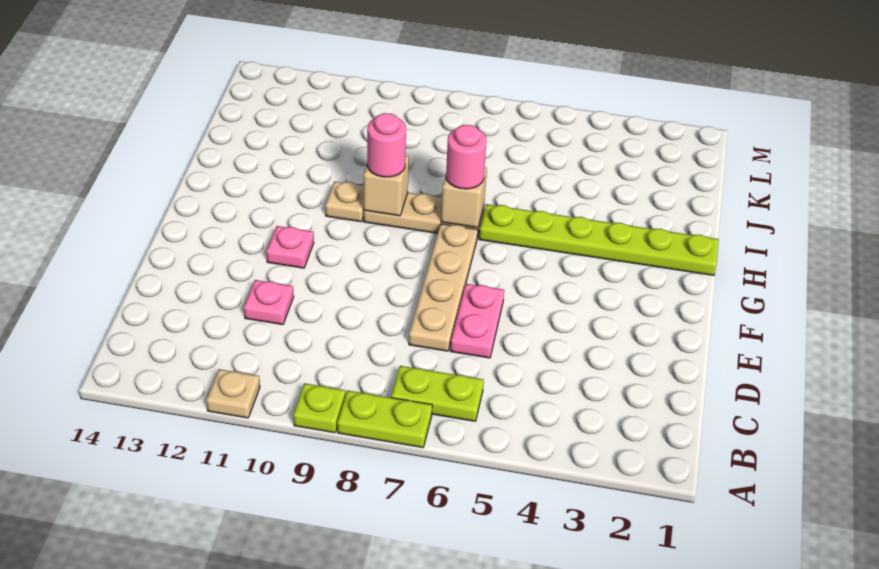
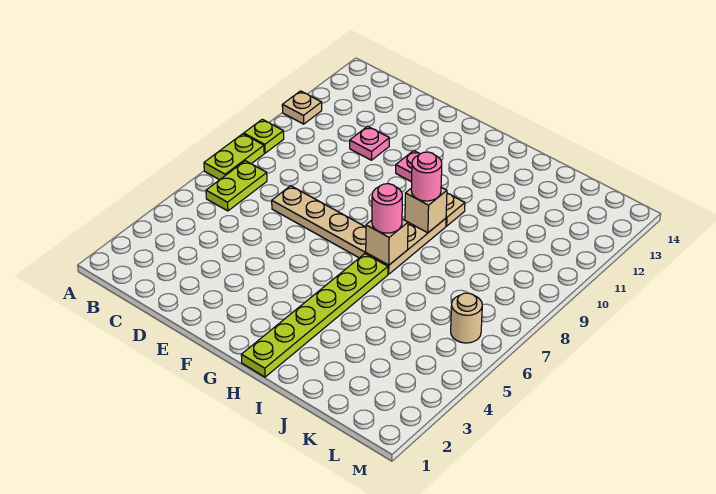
pink plate D6:E6 level 1 -> none
none -> tan round brick L6 level 1

